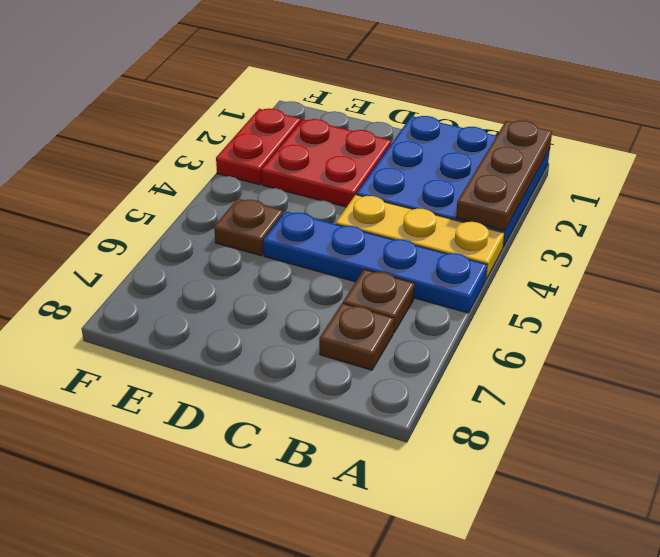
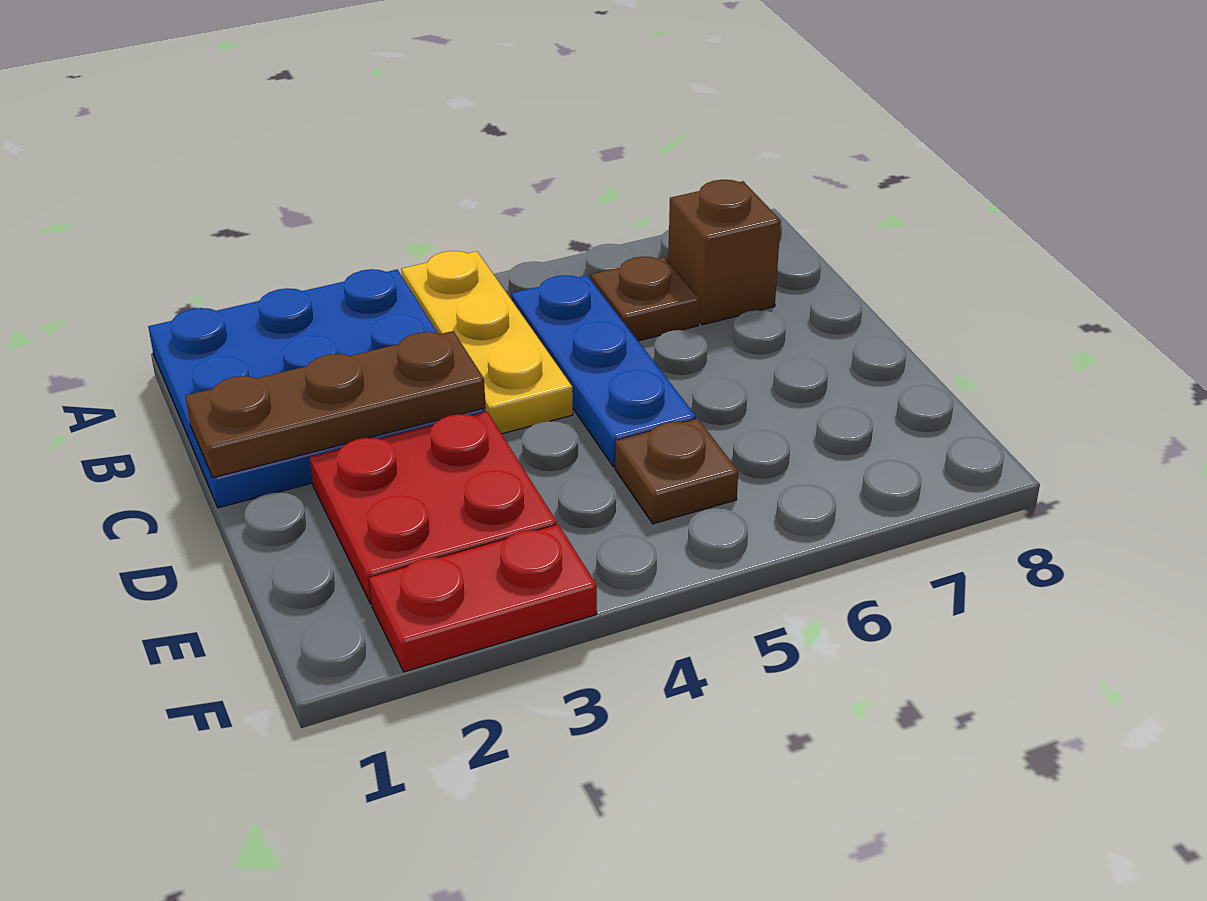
brown plate A1:A3 level 2 -> brown plate C1:C3 level 2
blue plate A5:D5 level 1 -> blue plate B5:D5 level 1
brown plate B7 level 1 -> brown brick B7 level 1

